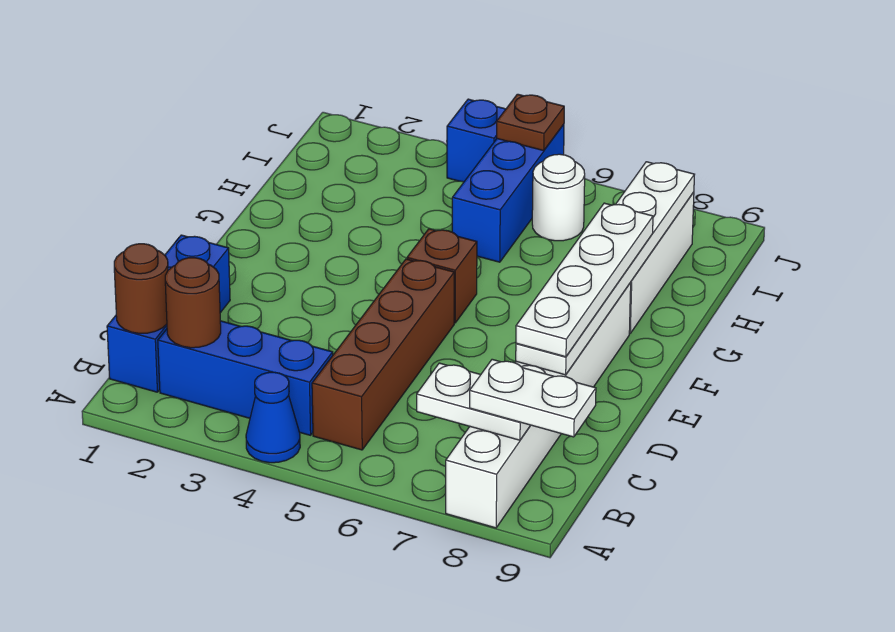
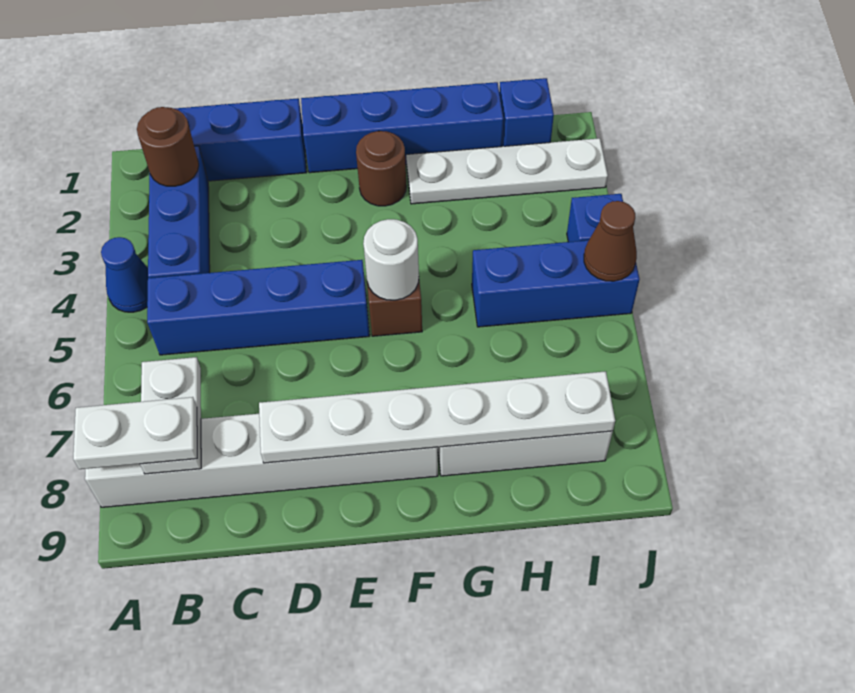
brown round brick B1 level 2 -> brown round brick F2 level 1
brown brick B5:E5 level 1 -> blue brick B5:E5 level 1
white plate B8:B9 level 3 -> white plate A8:B8 level 3
white plate D8:G8 level 3 -> white plate G2:J2 level 1
none -> blue brick E1:H1 level 1
none -> blue brick I1 level 1
white round brick I6 level 1 -> white round brick F5 level 2
brown plate J5 level 2 -> brown cone J5 level 2

